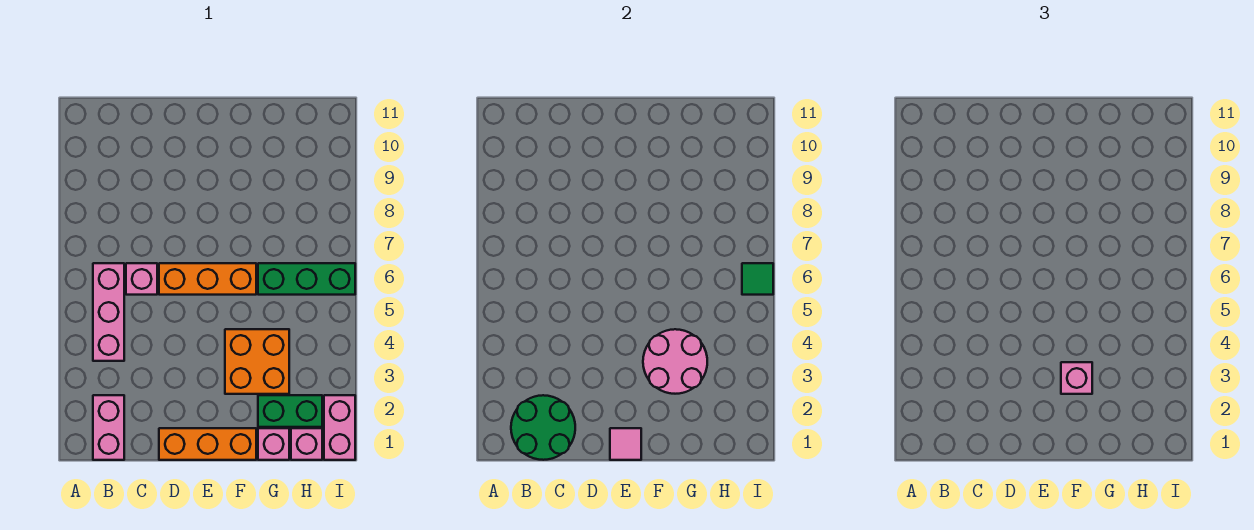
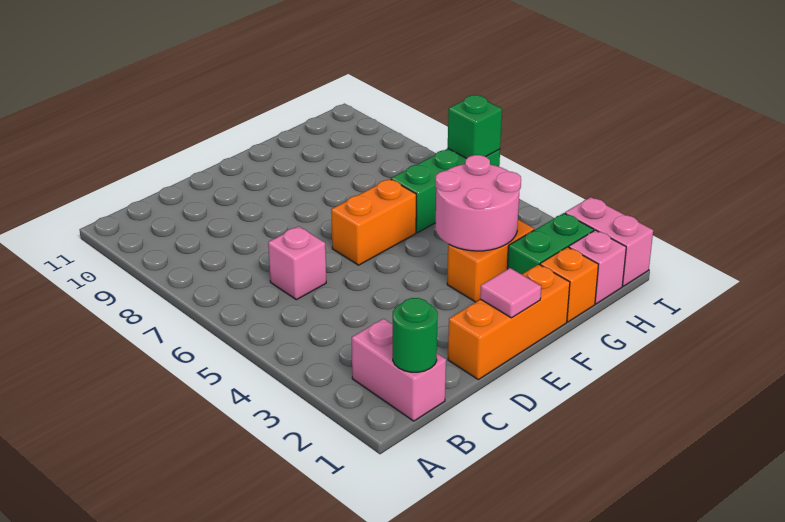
green round brick B1:C2 level 2 -> green round brick B1 level 2
pink brick B4:B6 level 1 -> none
orange brick D6:F6 level 1 -> orange brick E6:F6 level 1
orange brick F3:G4 level 1 -> orange brick F3:G3 level 1
pink brick F3 level 3 -> none
pink brick G1 level 1 -> orange brick G1 level 1
green tile I6 level 2 -> green brick I6 level 2

